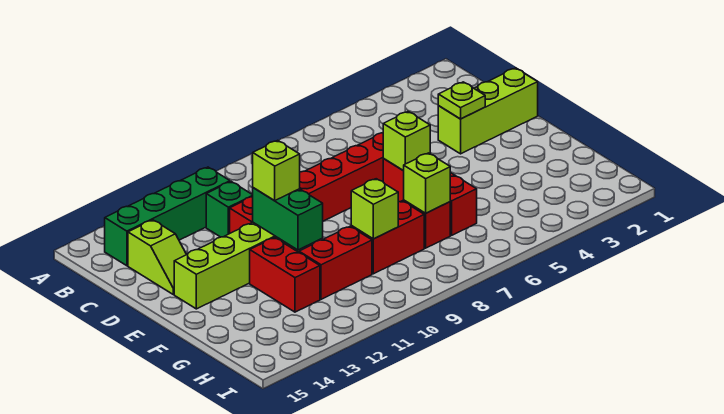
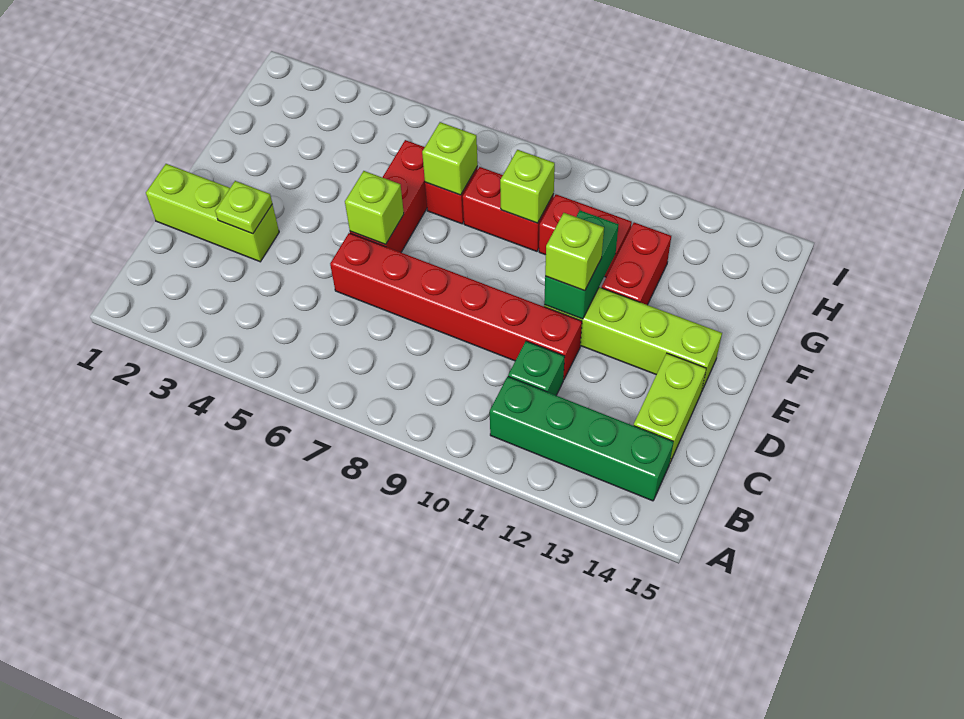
lime slope C14:D14 level 1 top C -> lime brick C14:D14 level 1

